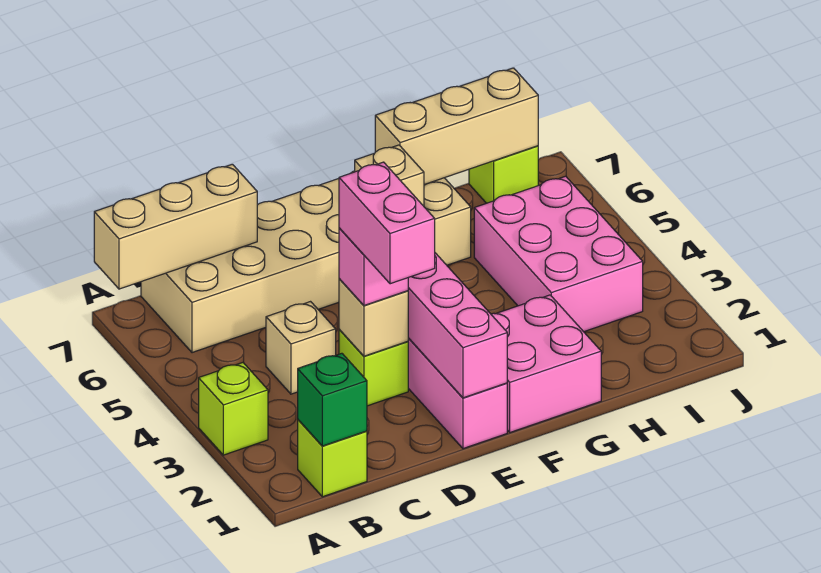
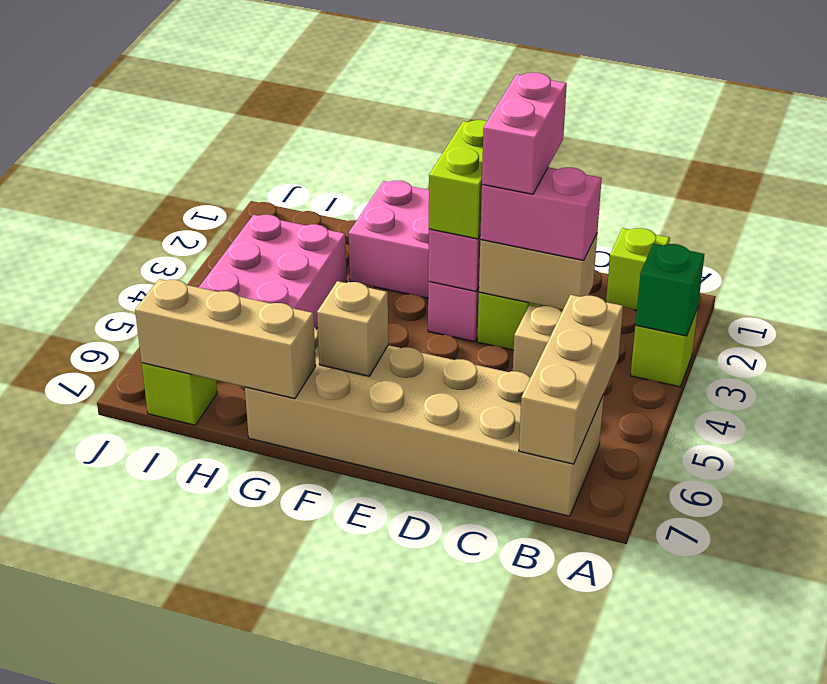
tan brick A7:C7 level 2 -> tan brick B5:B7 level 2
green brick B1 level 2 -> green brick A3 level 2
tan brick D3 level 2 -> tan brick C3:D3 level 2
pink brick D3 level 3 -> pink brick C3:D3 level 3
none -> lime brick E2:E3 level 3

